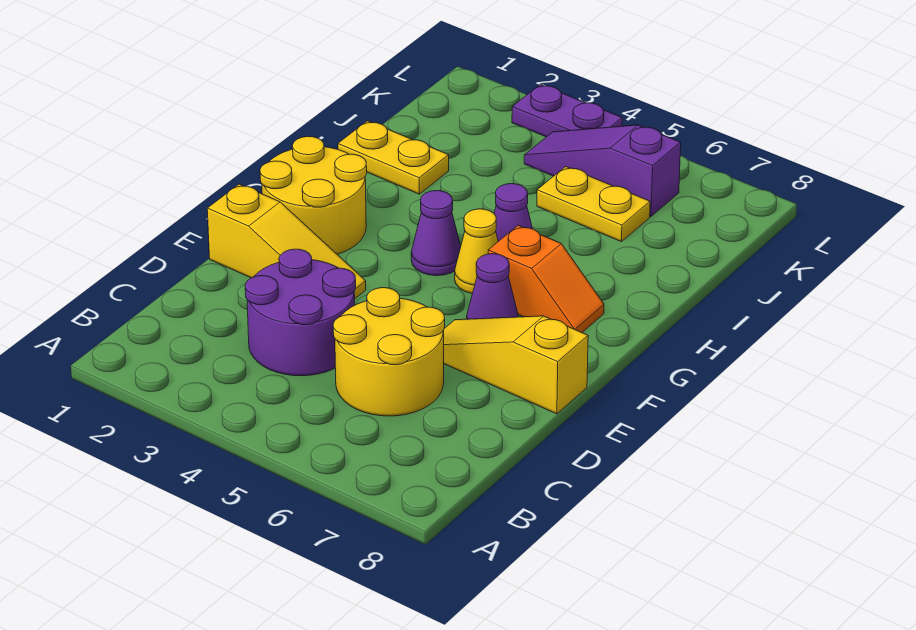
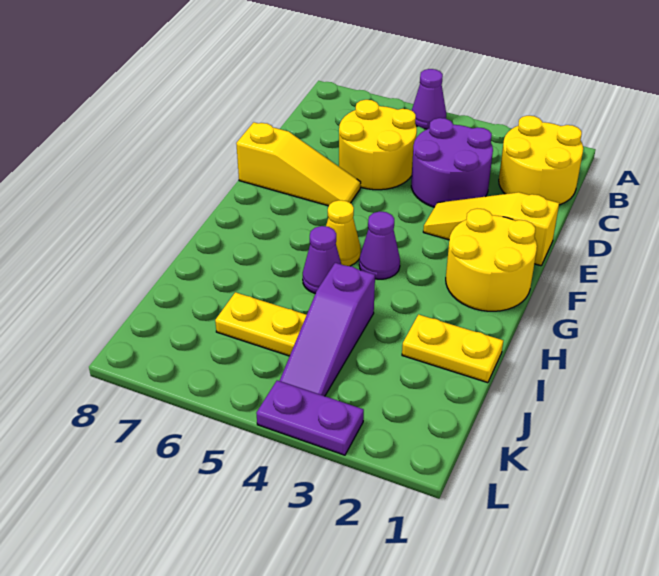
none -> yellow round brick B1:C2 level 1
purple cone F6 level 1 -> purple cone A5 level 1
orange slope G6:G7 level 1 top 6 -> none
purple slope K4:K6 level 1 top 6 -> purple slope I4:K4 level 1 top I

